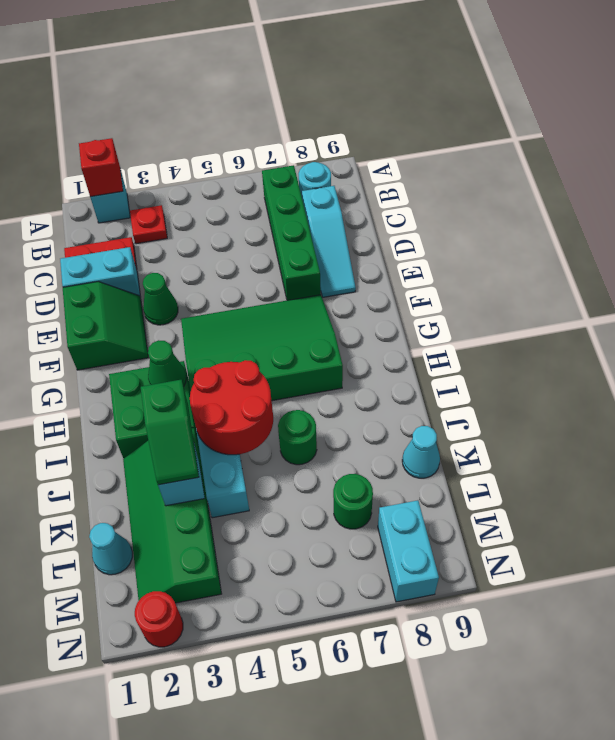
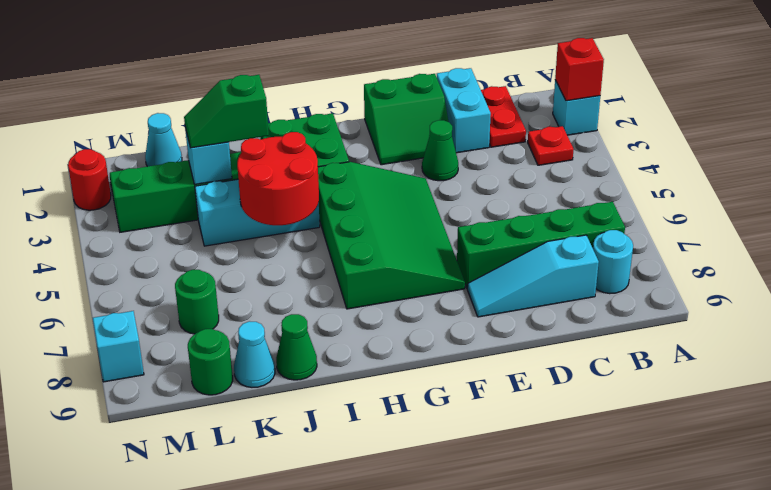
green cone H3 level 2 -> green cone J9 level 1
green round brick J6 level 1 -> green round brick L9 level 1
cyan brick M8:N8 level 1 -> cyan brick N8 level 1

